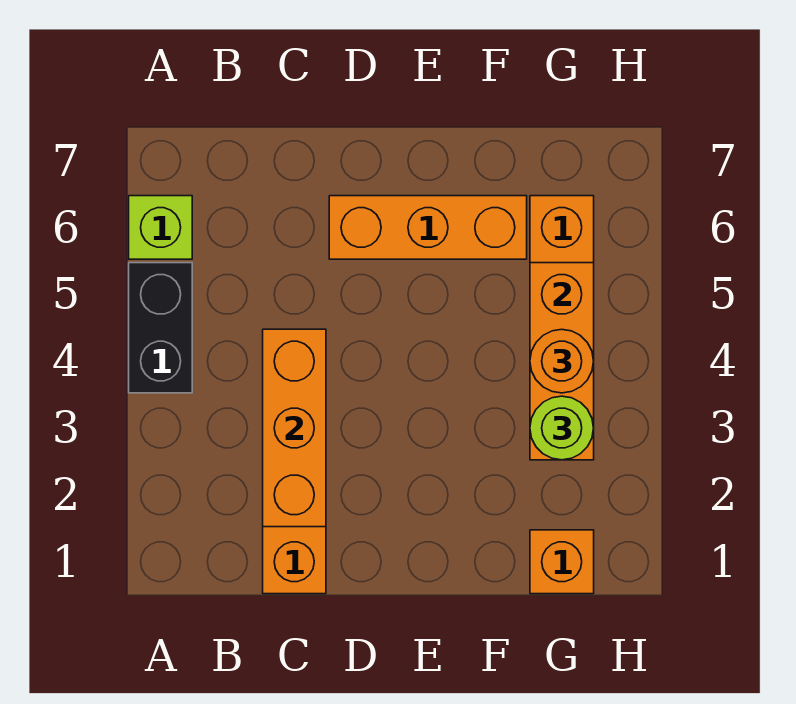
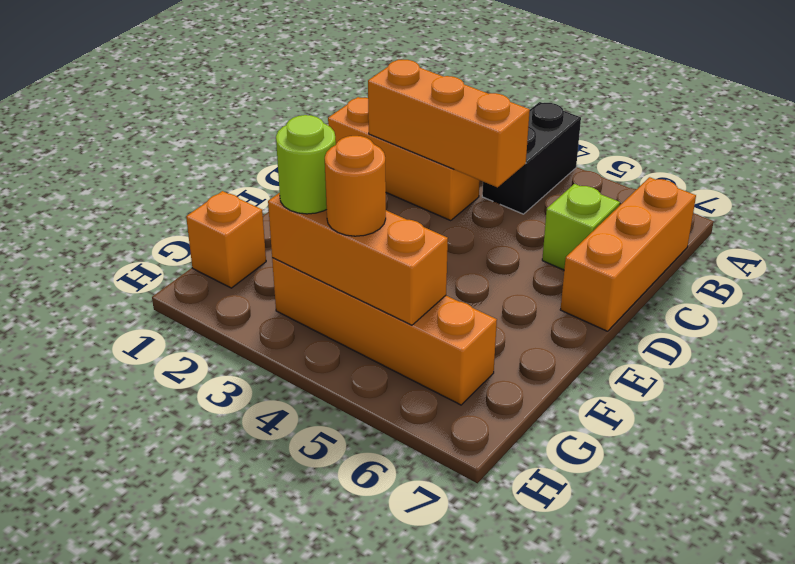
black brick A4:A5 level 1 -> black brick A4:B4 level 1
lime brick A6 level 1 -> lime brick C6 level 1
orange brick D6:F6 level 1 -> orange brick B7:D7 level 1

